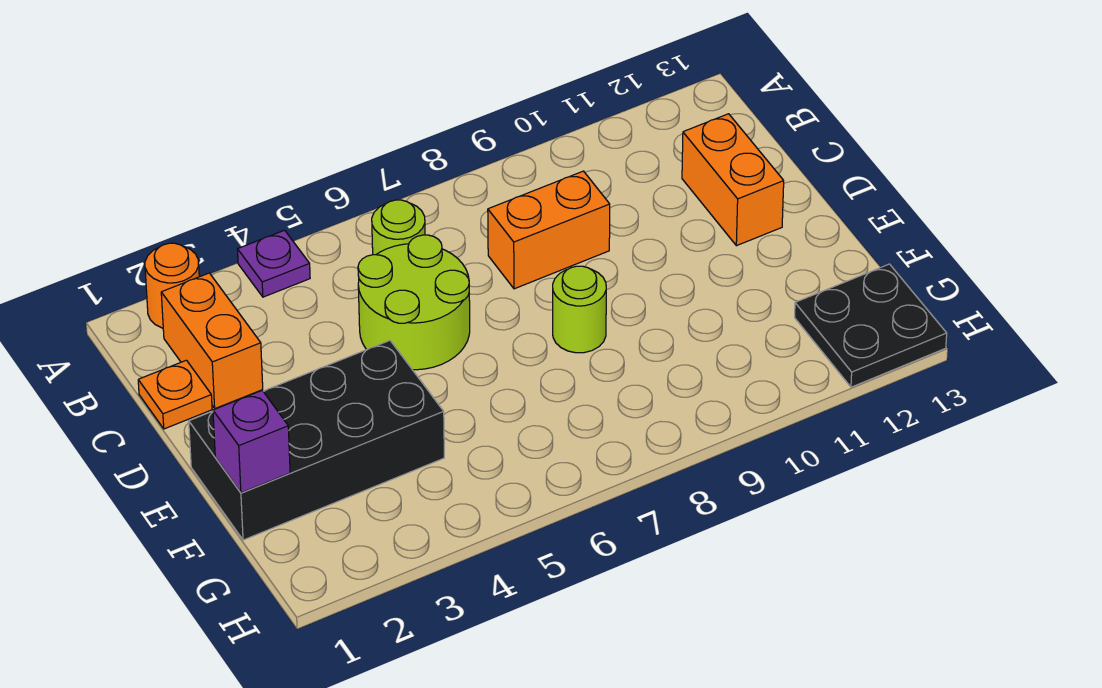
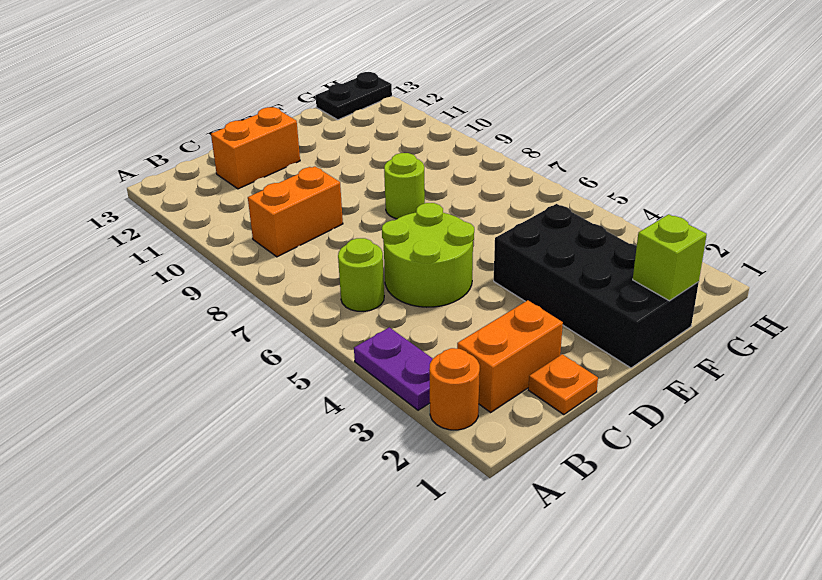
purple plate A4 level 1 -> purple plate A3:A4 level 1
orange brick C8:C9 level 1 -> orange brick B9:C9 level 1
purple brick F1 level 2 -> lime brick F1 level 2
black plate G12:H13 level 1 -> black plate G13:H13 level 1

